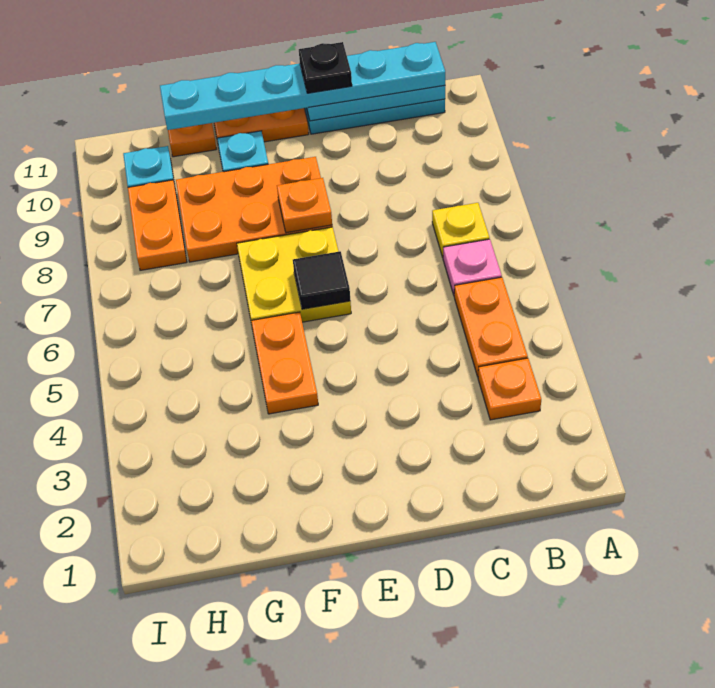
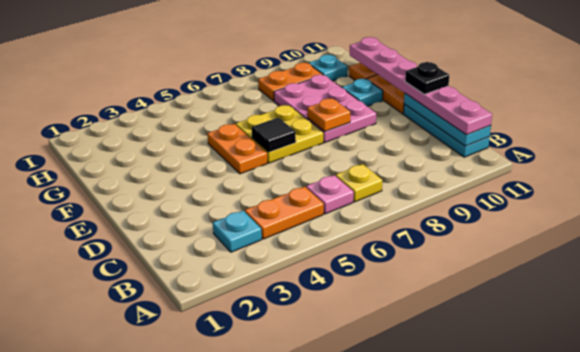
orange plate B3 level 1 -> cyan plate B3 level 1
cyan plate B11:G11 level 3 -> pink plate B11:G11 level 3
orange plate E8:G9 level 1 -> pink plate E8:G9 level 1
orange plate F4:F5 level 1 -> orange plate E5:F5 level 1

